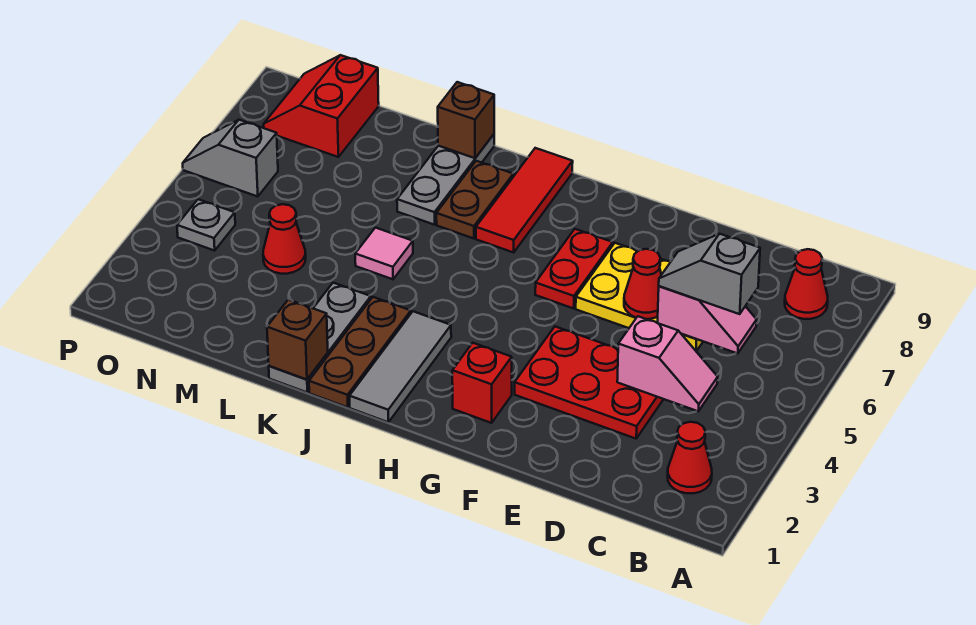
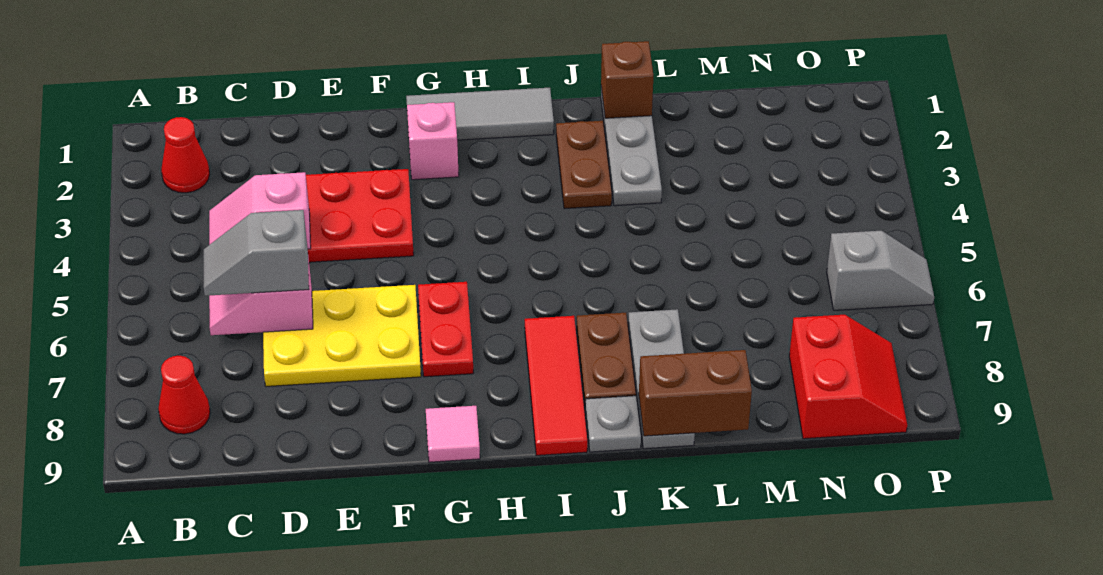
grey slope C6:D6 level 3 top C -> grey slope C6:D6 level 3 top D
red cone E6 level 2 -> none
red brick G2 level 1 -> pink brick G2 level 1
grey tile I1:I3 level 1 -> grey tile G1:I1 level 1
brown plate J1:J3 level 1 -> brown plate J2:J3 level 1
pink tile K5 level 1 -> pink tile G9 level 1
brown brick K9 level 2 -> brown brick K9:L9 level 2
red cone M4 level 1 -> none
grey plate O4 level 1 -> grey plate J9 level 1

